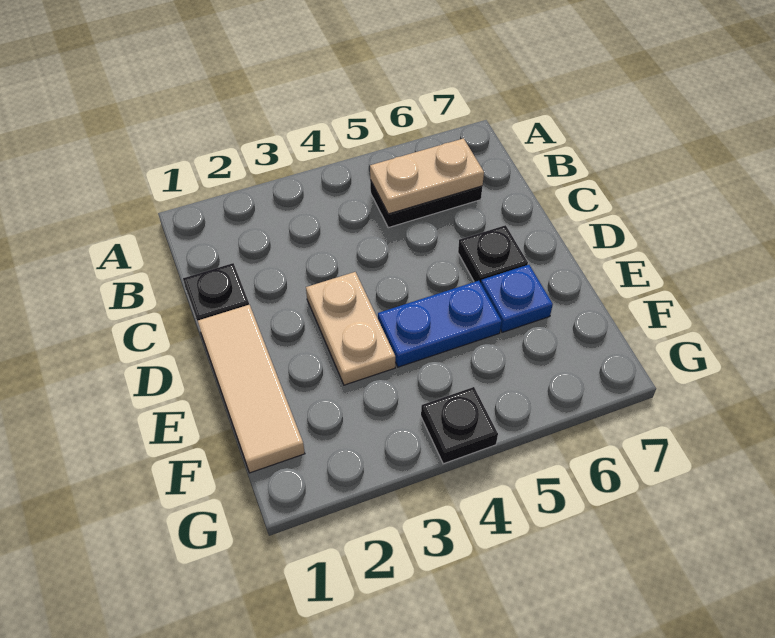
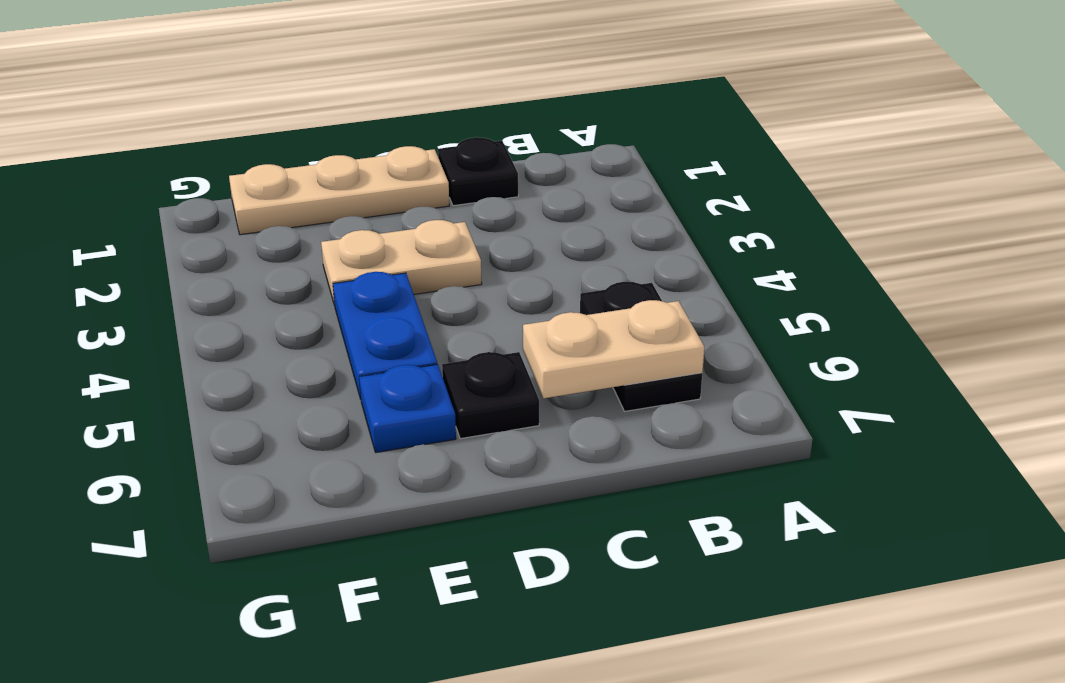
tan plate B5:B6 level 2 -> tan plate B6:C6 level 2
tan tile D1:F1 level 1 -> tan plate D1:F1 level 1
black plate G4 level 1 -> none

